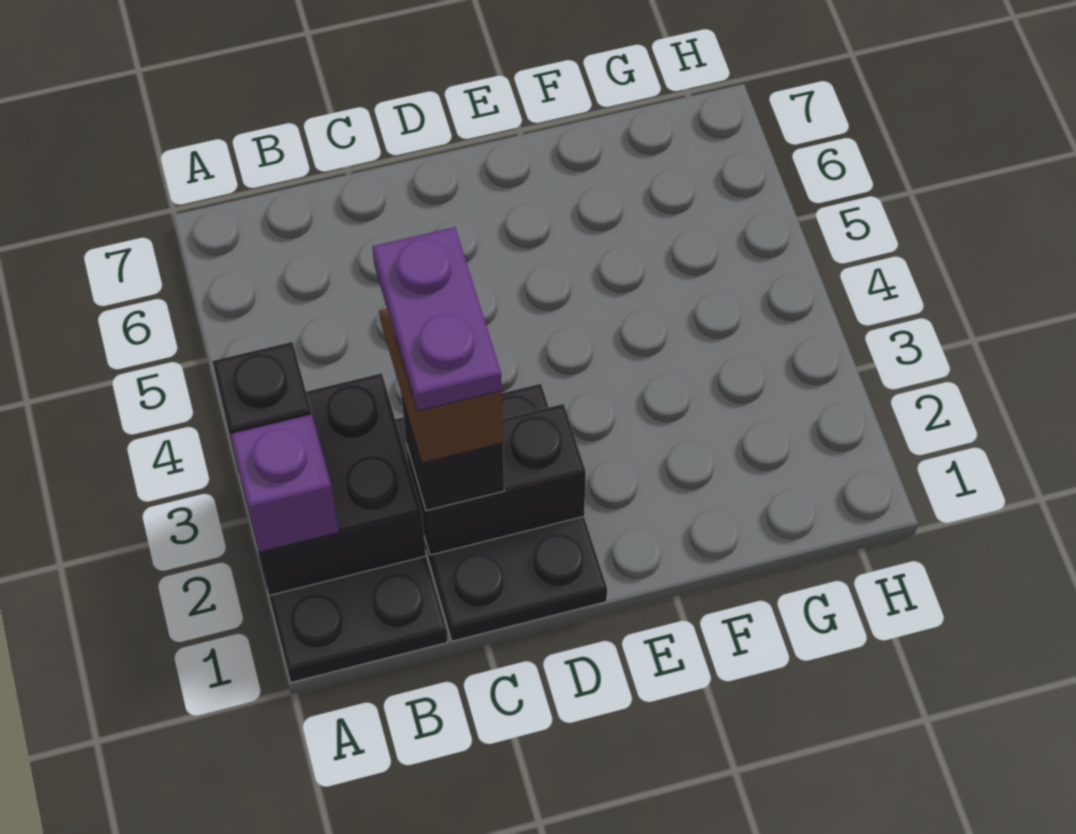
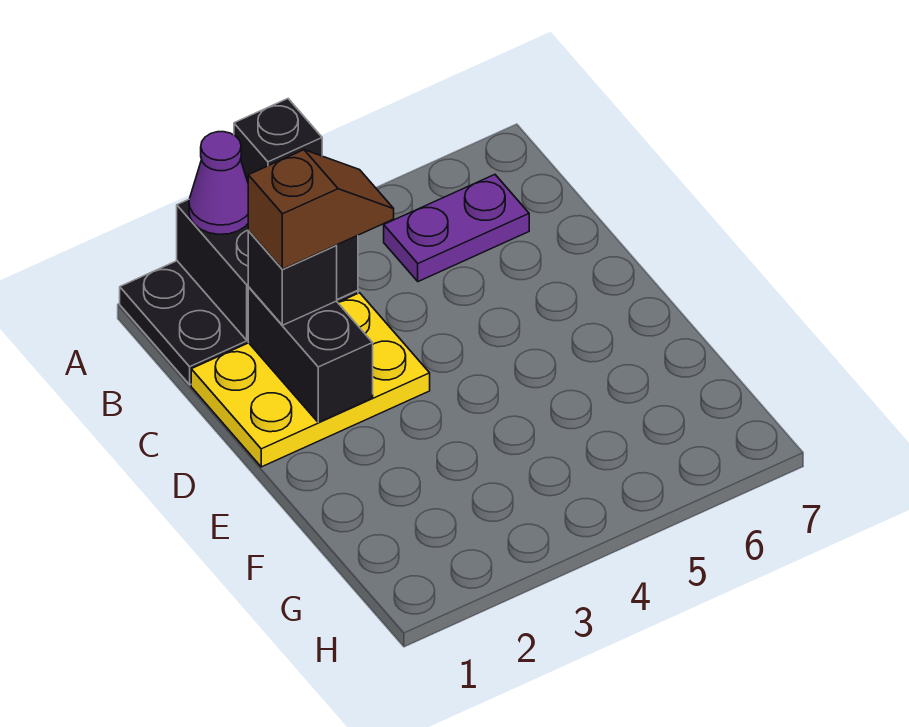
purple brick A2 level 3 -> purple cone A2 level 3
black plate C1:D3 level 1 -> yellow plate C1:D3 level 1
purple plate C2:C3 level 5 -> purple plate B5:B6 level 1

